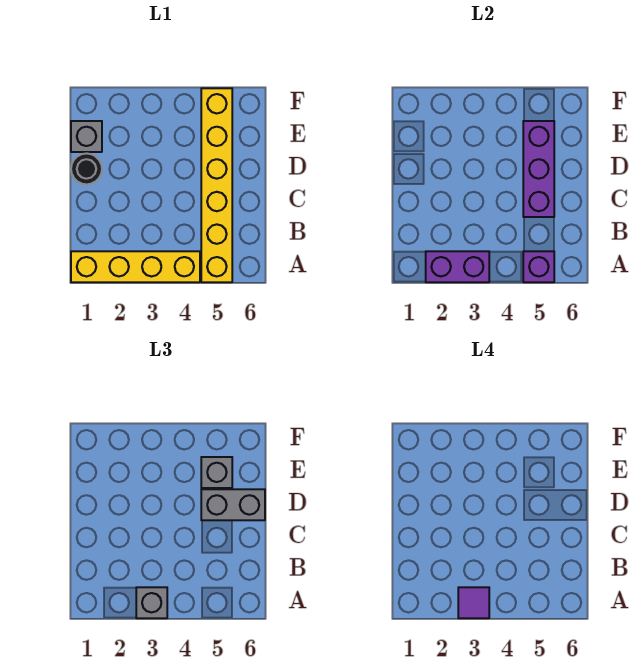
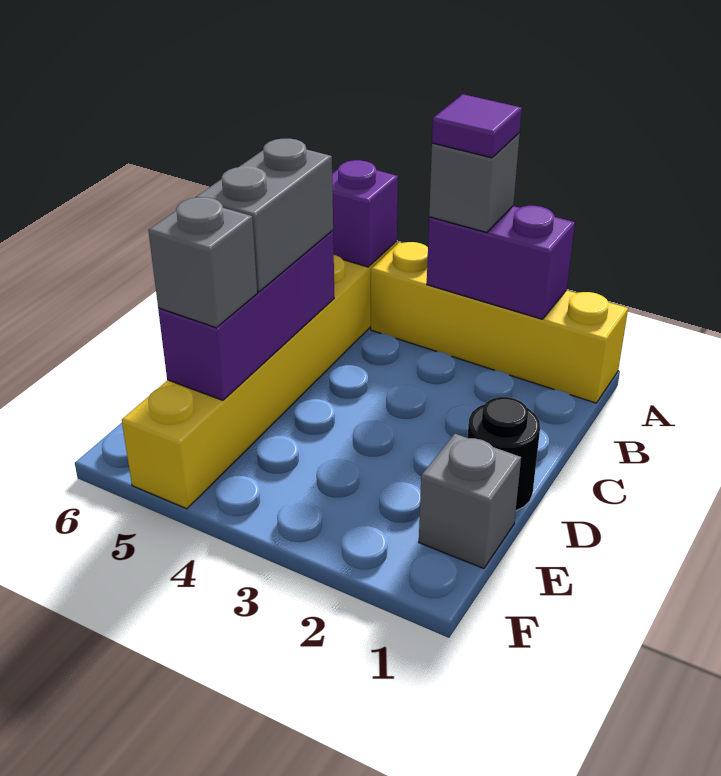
grey brick D5:D6 level 3 -> grey brick C5:D5 level 3

